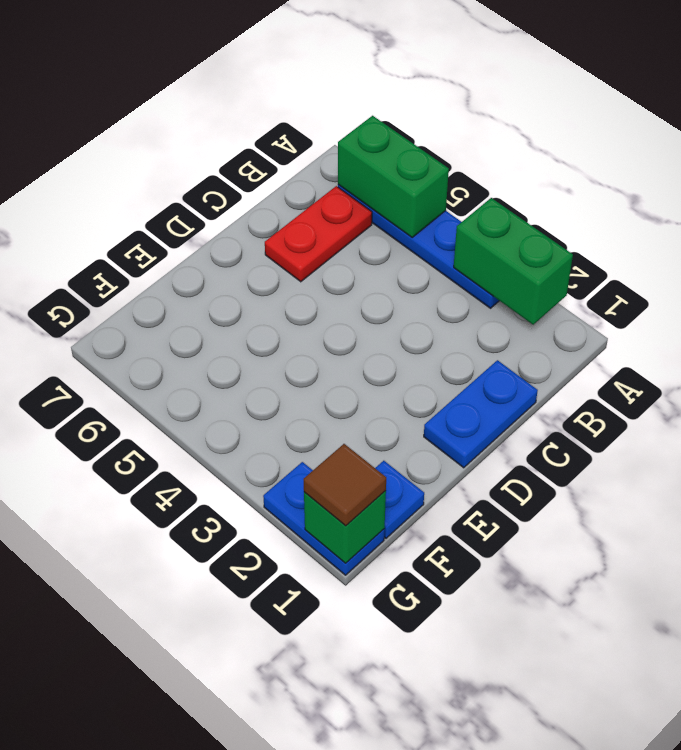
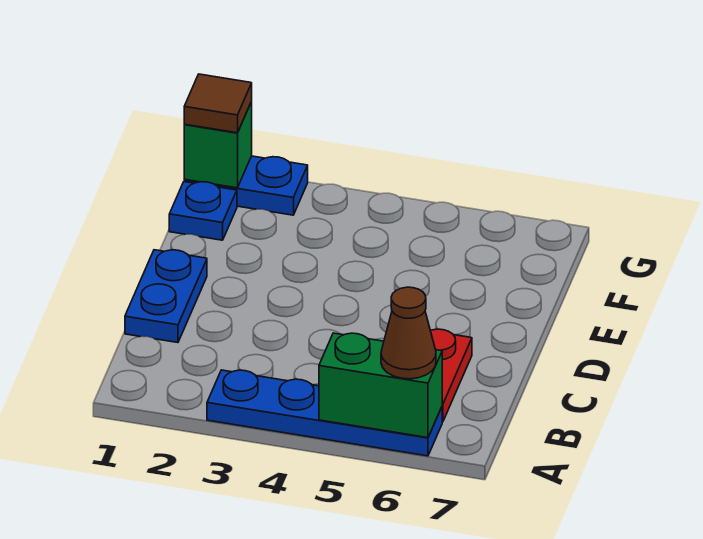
green brick A2:A3 level 2 -> none
none -> brown cone A6 level 3

